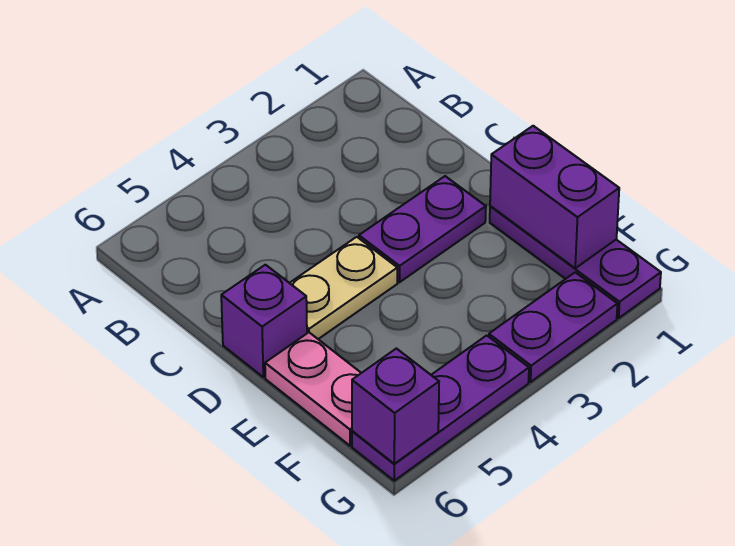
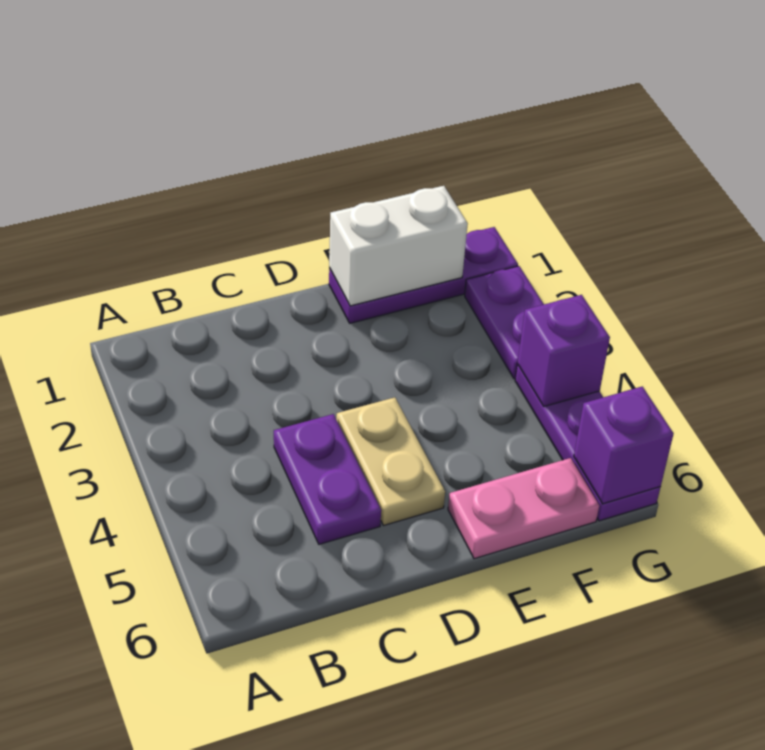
purple plate D2:D3 level 1 -> purple plate C4:C5 level 1
purple brick D6 level 1 -> purple brick G4 level 2
purple brick E1:F1 level 2 -> white brick E1:F1 level 2

